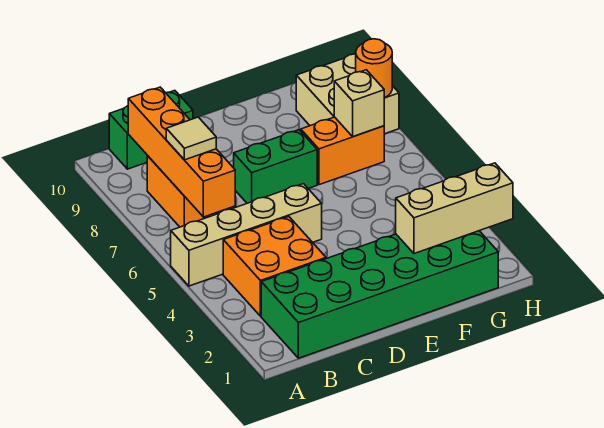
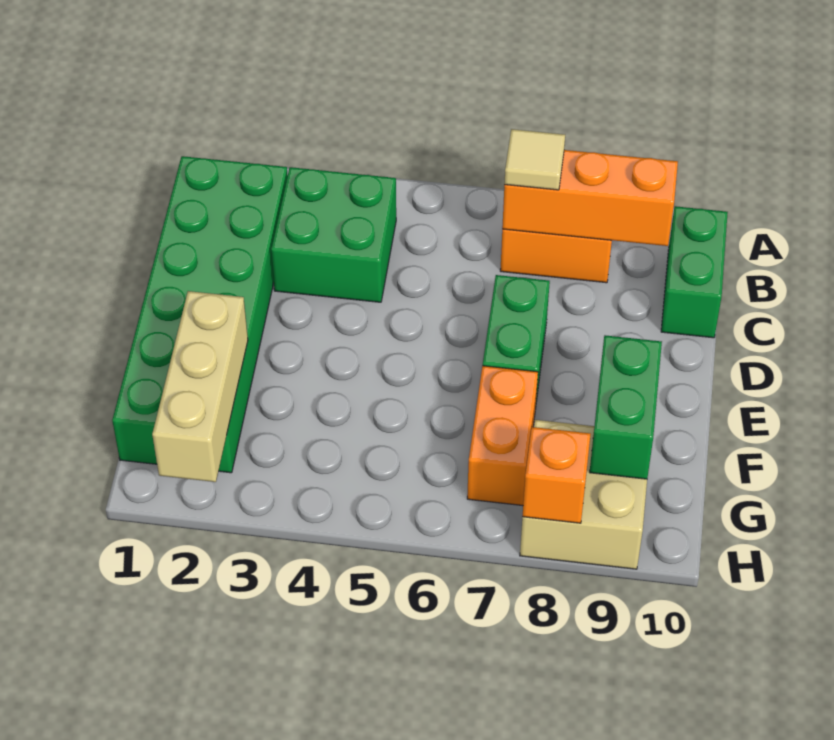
tan brick A5:D5 level 1 -> none
orange brick B3:C4 level 1 -> green brick B3:C4 level 1
orange brick B6:B9 level 2 -> orange brick B7:B9 level 2
none -> green brick F9:G9 level 2
tan brick G7 level 2 -> none
orange round brick H8 level 2 -> orange brick H8 level 2

